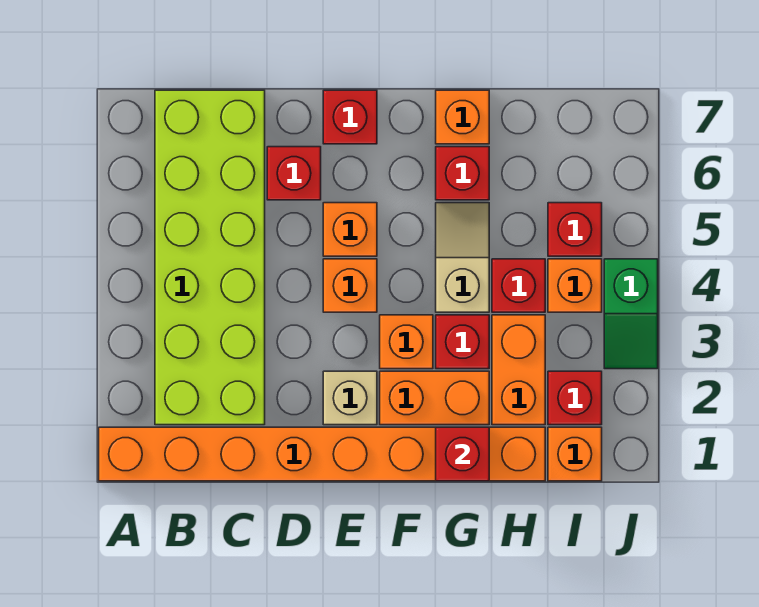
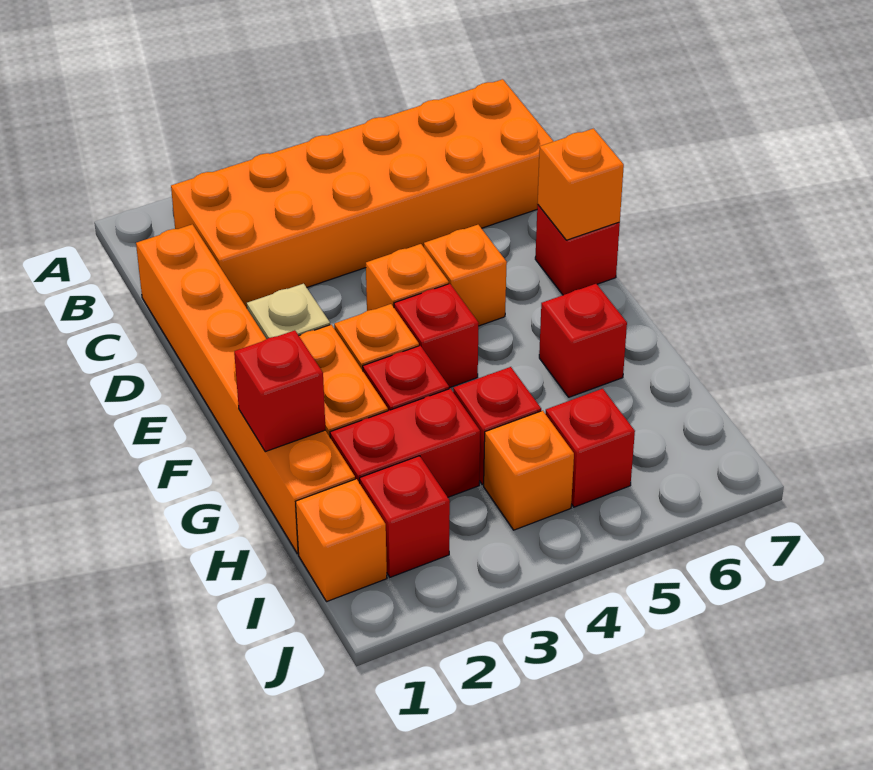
orange brick A1:H1 level 1 -> orange brick C1:H1 level 1
lime brick B2:C7 level 1 -> orange brick B2:C7 level 1
red brick D6 level 1 -> red brick F4 level 1
tan slope G4:G5 level 1 top 4 -> none
orange brick G7 level 1 -> orange brick E7 level 2
orange brick H2:H3 level 1 -> red brick H2:H3 level 1
green slope J3:J4 level 1 top 4 -> none

